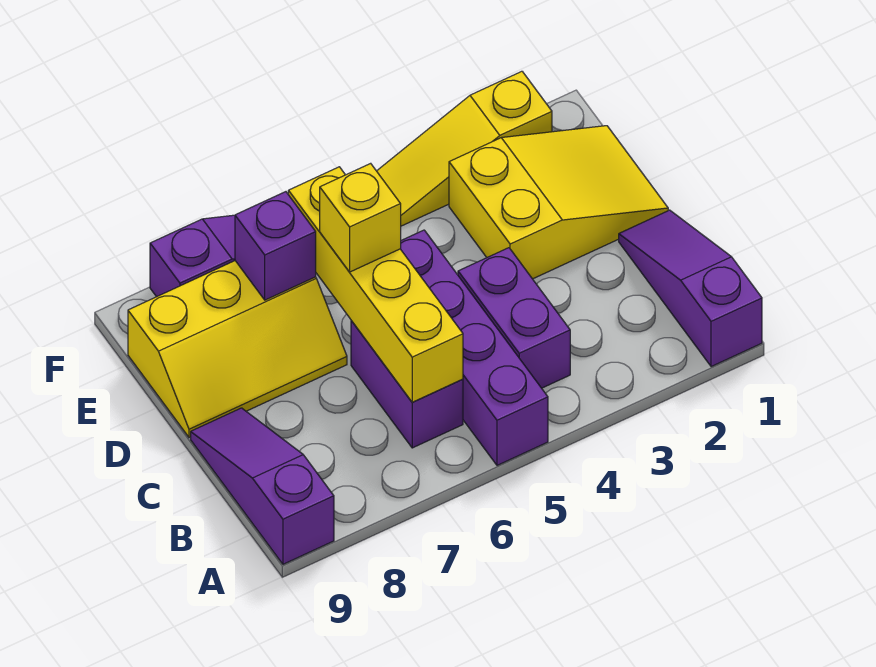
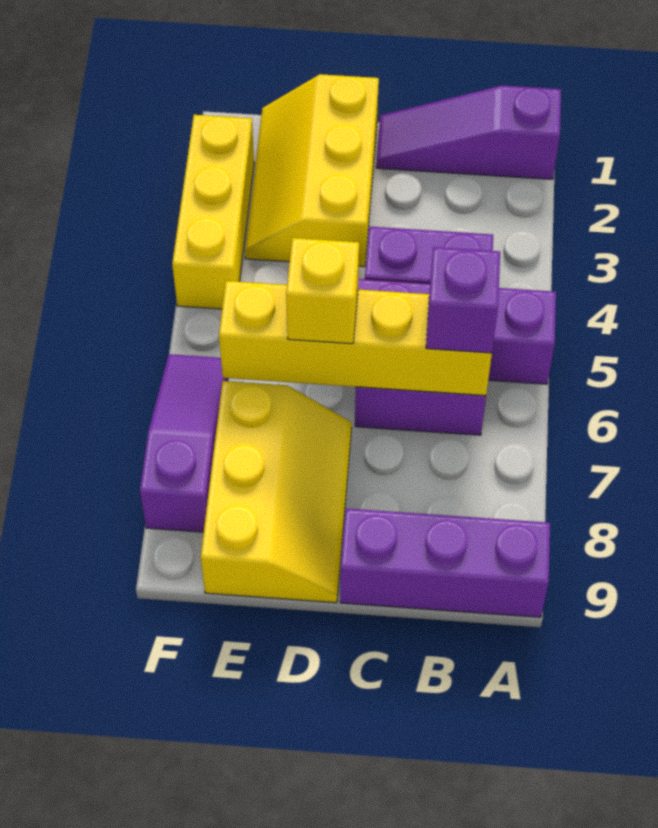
purple slope A9:C9 level 1 top A -> purple brick A9:C9 level 1
yellow slope D1:E3 level 1 top 3 -> yellow slope D1:E3 level 1 top D
purple brick E7 level 2 -> purple brick B6 level 3
yellow slope F2:F4 level 1 top 2 -> yellow brick F2:F4 level 1

